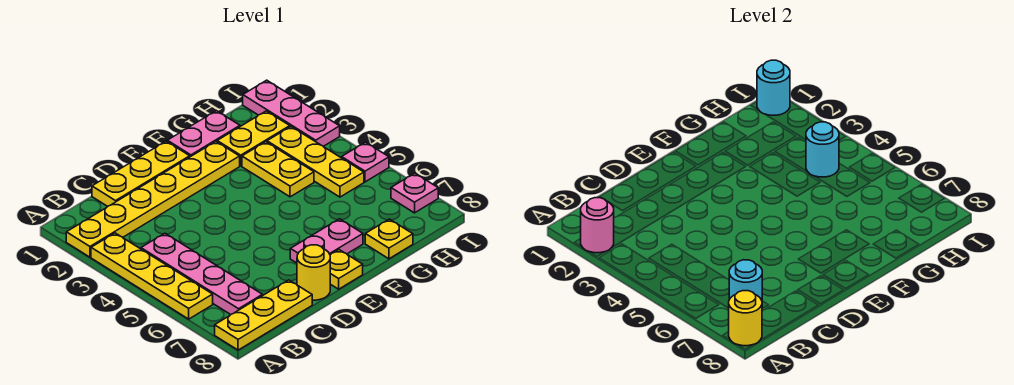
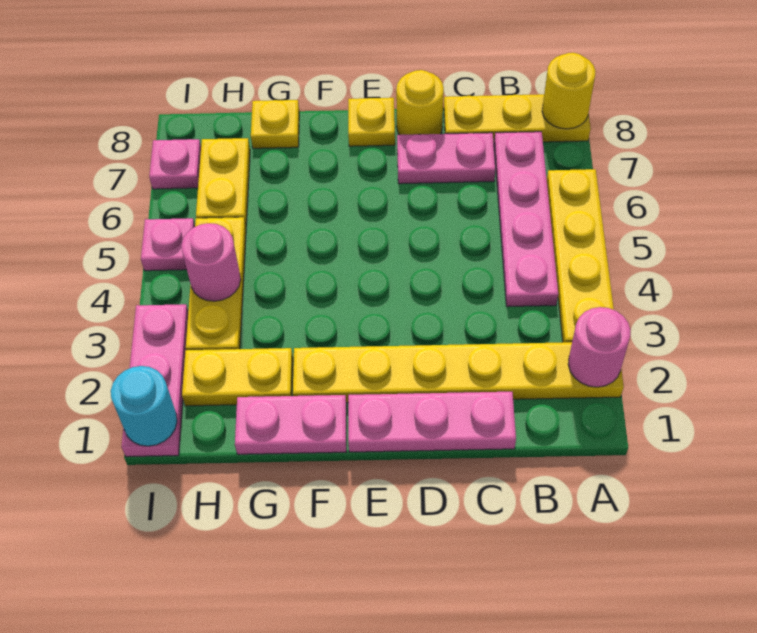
cyan round brick B7 level 2 -> none
yellow plate C1:E1 level 1 -> pink plate C1:E1 level 1
pink plate E7:F7 level 1 -> pink plate C7:D7 level 1
yellow plate G3:G4 level 1 -> yellow plate H6:H7 level 1
cyan round brick H4 level 2 -> pink round brick H4 level 2

